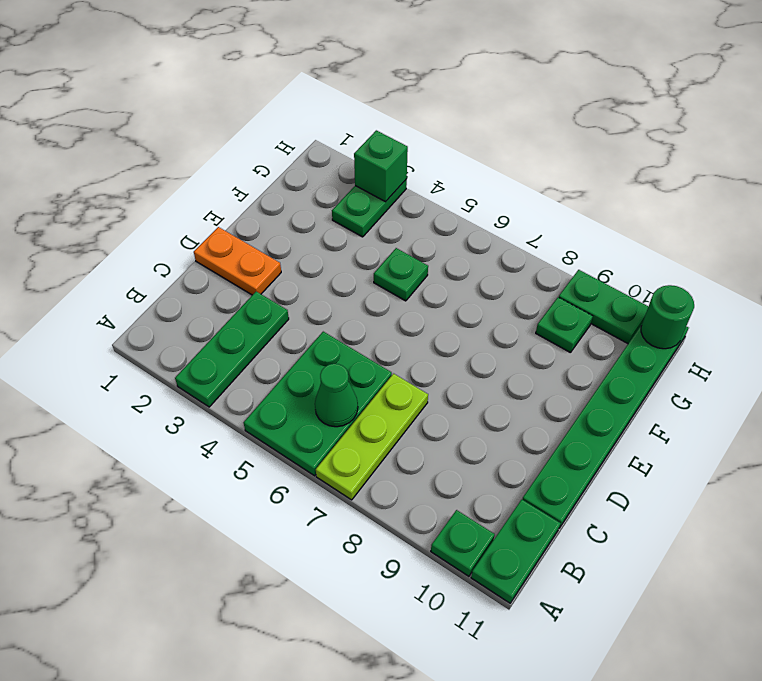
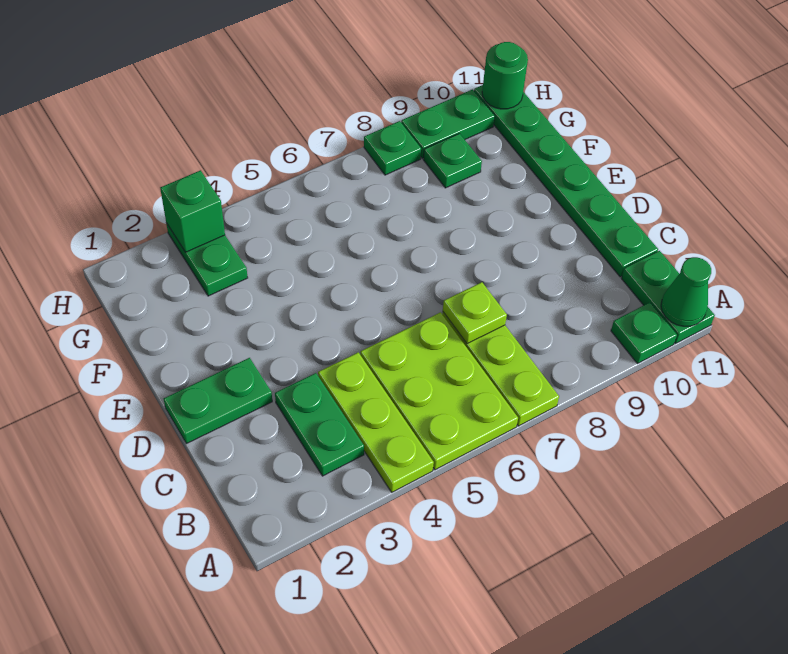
green plate A3:C3 level 1 -> green plate B3:C3 level 1
none -> lime plate A4:C4 level 1
green plate A5:C6 level 1 -> lime plate A5:C6 level 1
green cone B6 level 2 -> green cone A11 level 2
none -> lime plate C7 level 2
orange plate D1:D2 level 1 -> green plate D1:D2 level 1
green plate F5 level 1 -> green plate H8 level 1

